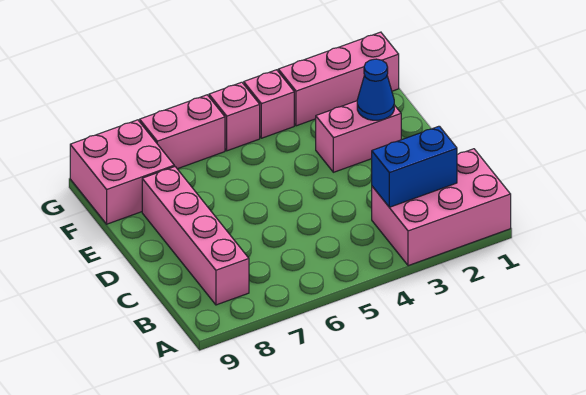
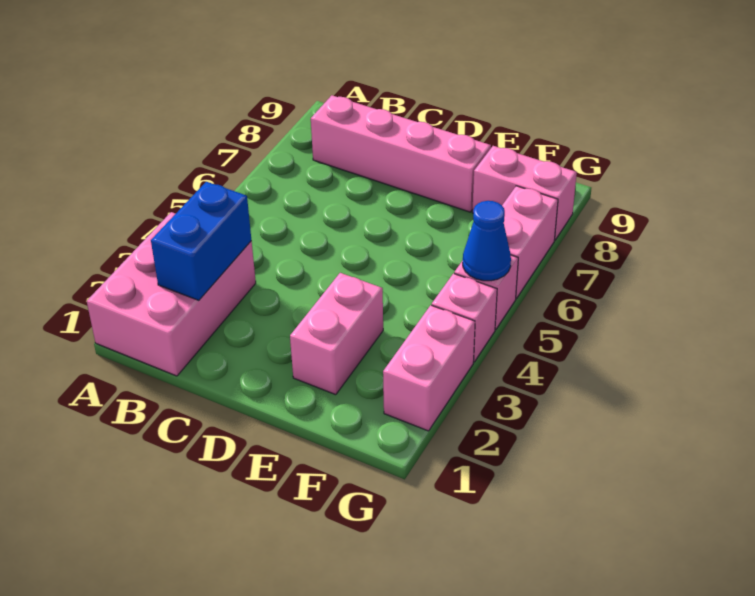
blue cone E2 level 2 -> blue cone G5 level 2
pink brick F8:G9 level 1 -> pink brick F8:G8 level 1
pink brick G1:G3 level 1 -> pink brick G2:G3 level 1

